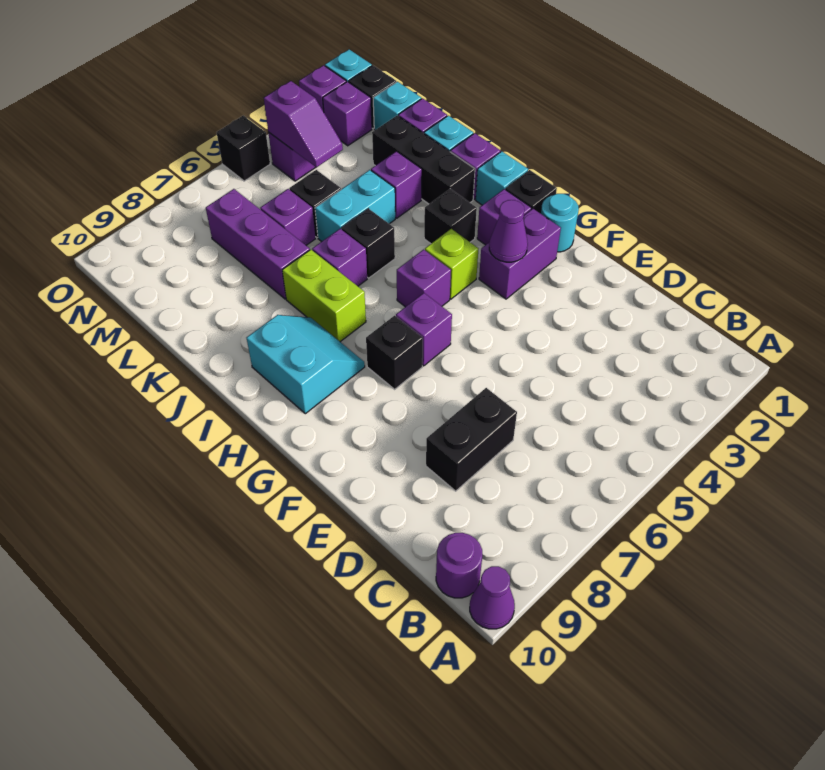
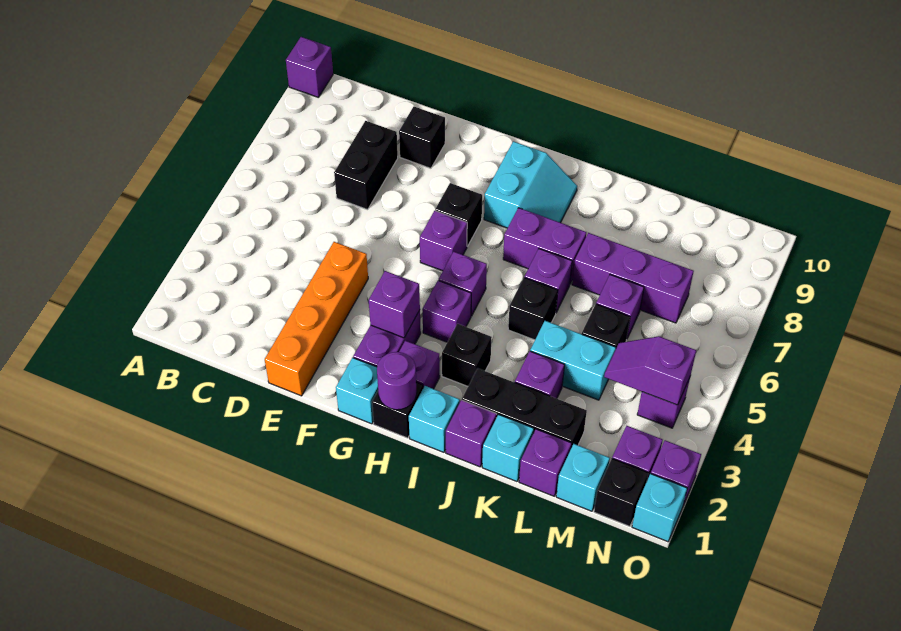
purple cone A10 level 1 -> purple brick A10 level 1
purple round brick B10 level 1 -> purple round brick H1 level 2
none -> orange brick E1:E4 level 1
cyan round brick G1 level 1 -> cyan brick G1 level 1
purple cone G3 level 2 -> purple brick G3 level 2
lime brick H4 level 1 -> purple brick H4 level 1
cyan slope H8:I9 level 1 top 9 -> cyan slope H8:I9 level 1 top H
lime brick I7:J7 level 1 -> purple brick I7:J7 level 1
cyan brick K4:K5 level 1 -> cyan brick K4:L4 level 1
black brick O5 level 1 -> black brick E9 level 1

